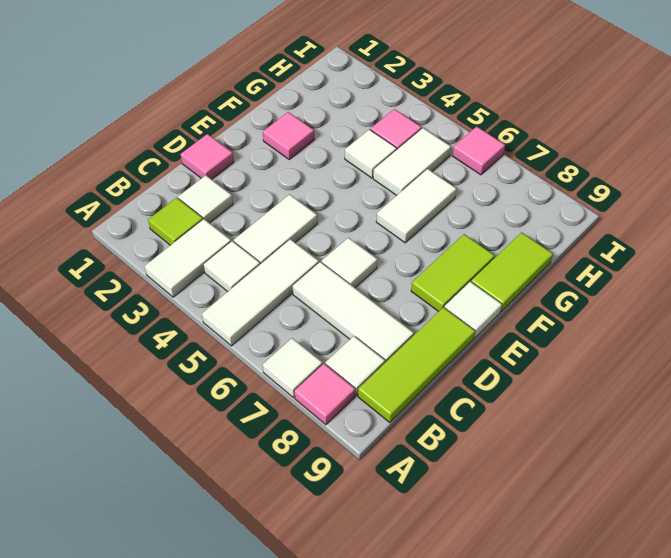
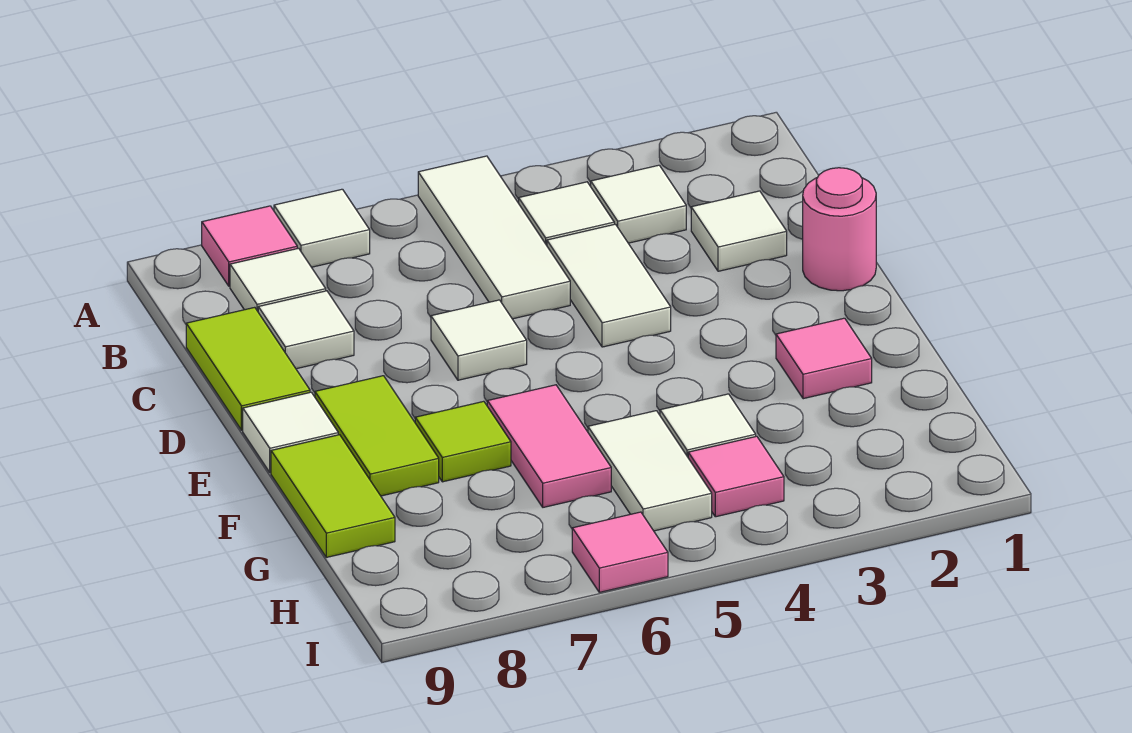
white tile A3:B3 level 1 -> white tile B3 level 1
lime tile B2 level 1 -> lime tile F7 level 1
lime tile B9:D9 level 1 -> lime tile C9:D9 level 1
white tile C6:C8 level 1 -> white tile C8 level 1
pink tile D1 level 1 -> pink round brick D1 level 1
white tile F6:G6 level 1 -> pink tile F6:G6 level 1

